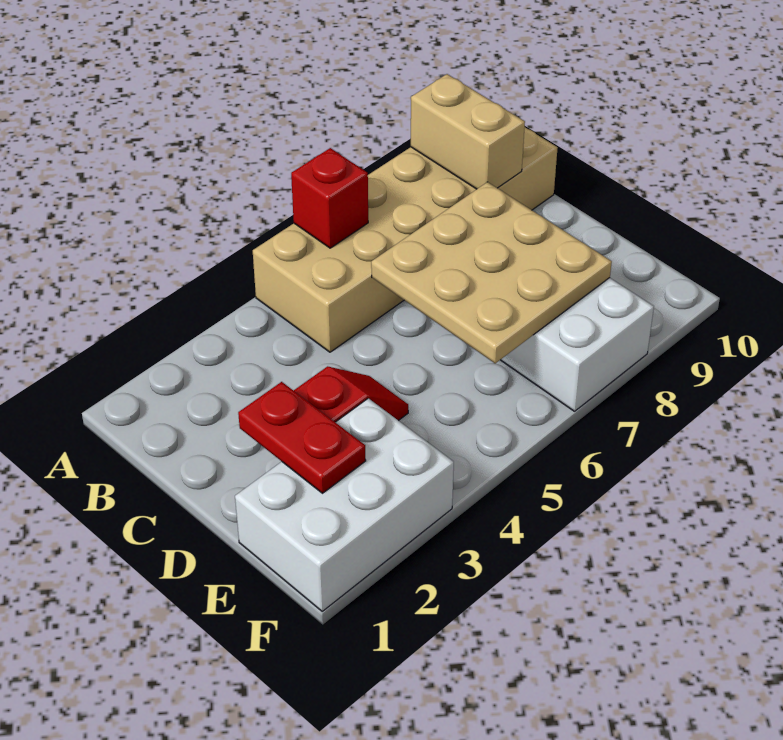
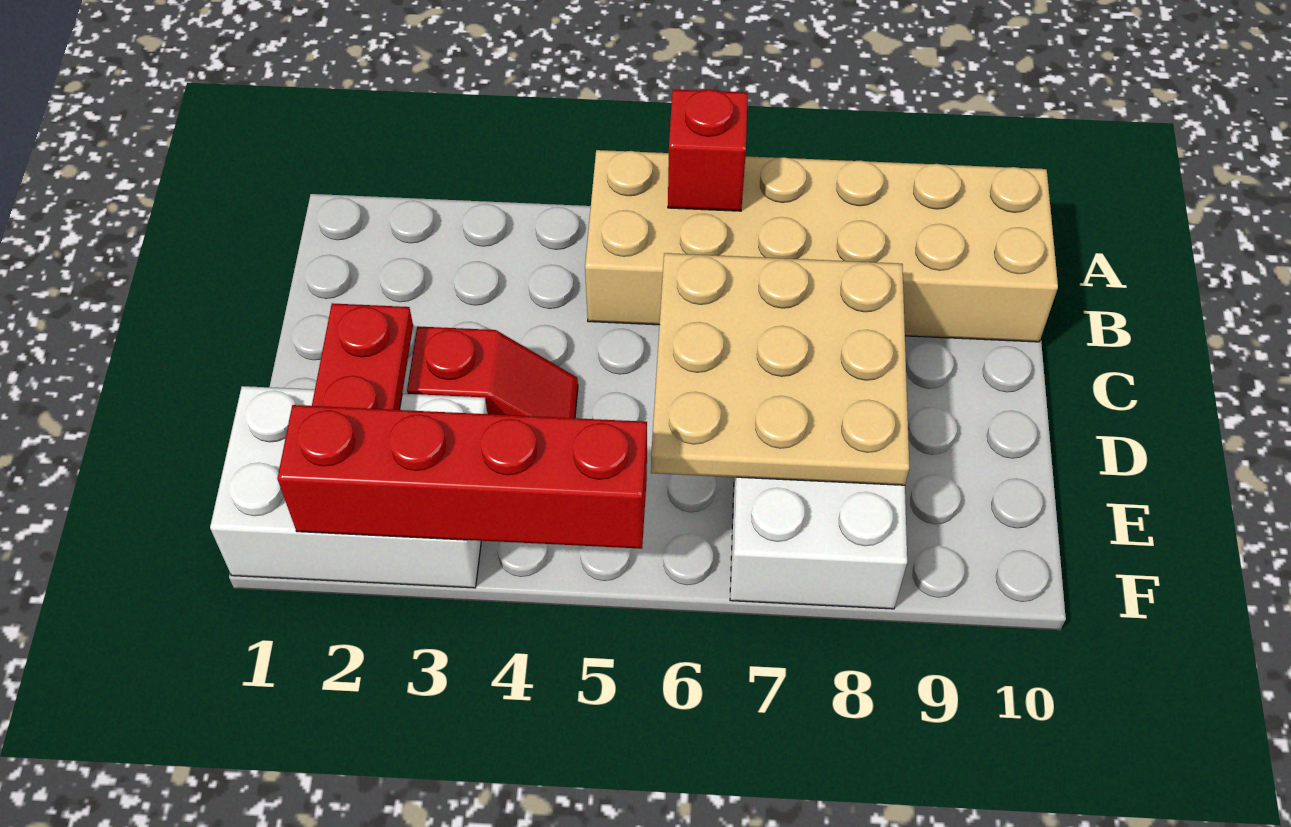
tan brick A9:B9 level 2 -> none
none -> red brick F2:F5 level 2

